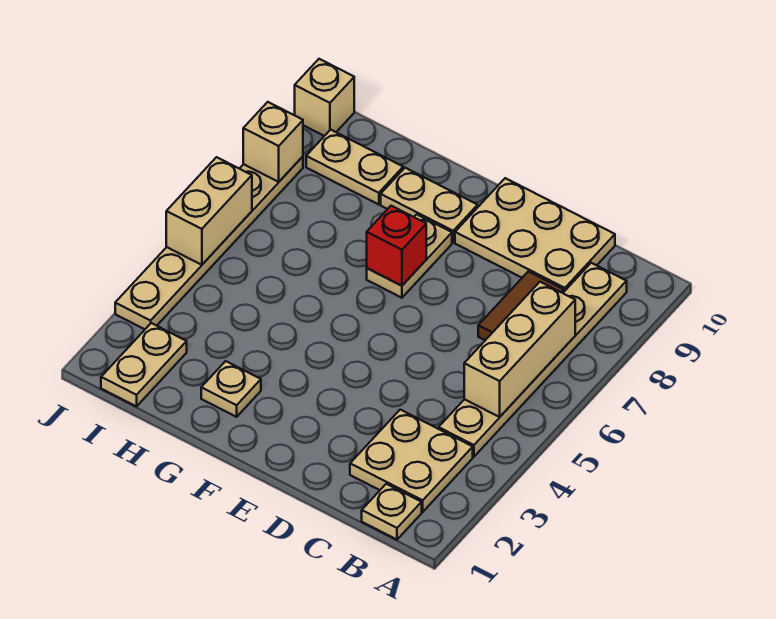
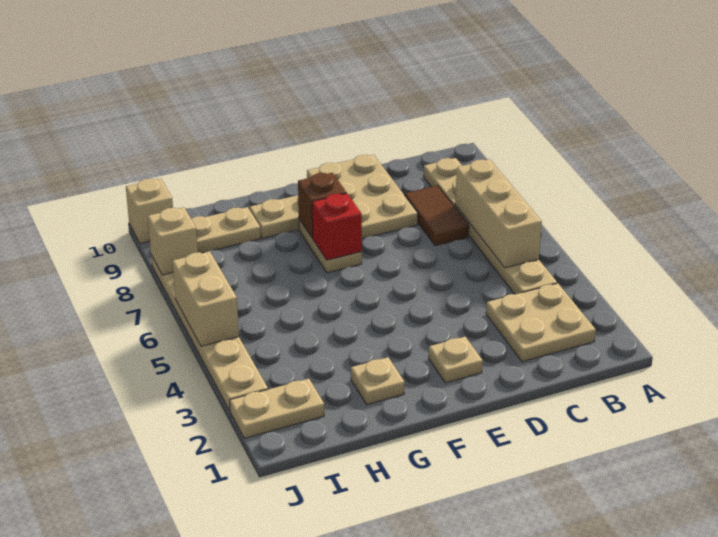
tan plate B1 level 1 -> tan plate E2 level 1
tan plate C9:E10 level 1 -> tan plate D8:E10 level 1
none -> brown brick F8 level 2
tan plate I1:I2 level 1 -> tan plate I2:J2 level 1

